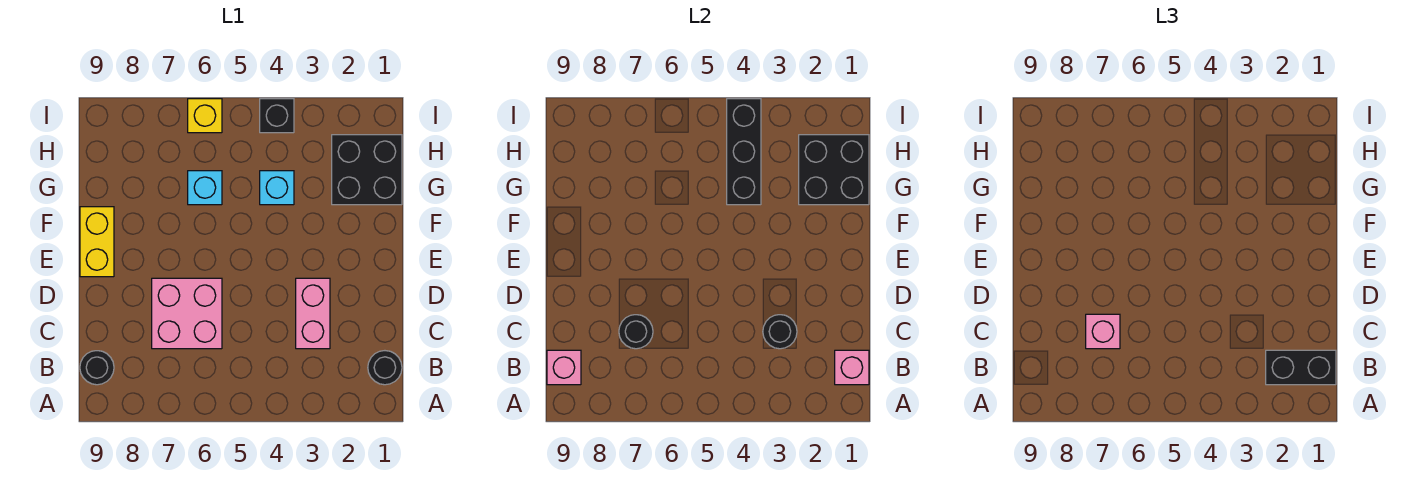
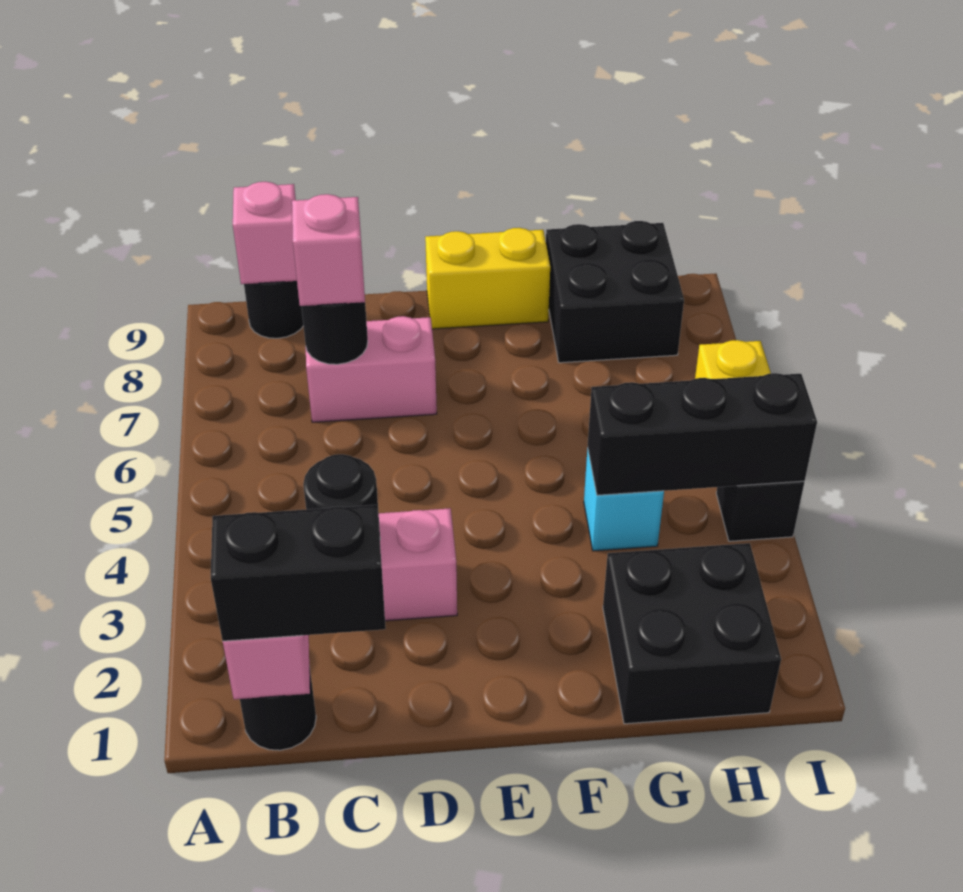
black brick B1:B2 level 3 -> black brick B1:C1 level 3
pink brick C6:D7 level 1 -> pink brick C7:D7 level 1
black brick G1:H2 level 2 -> black brick G8:H9 level 1
cyan brick G6 level 1 -> none

